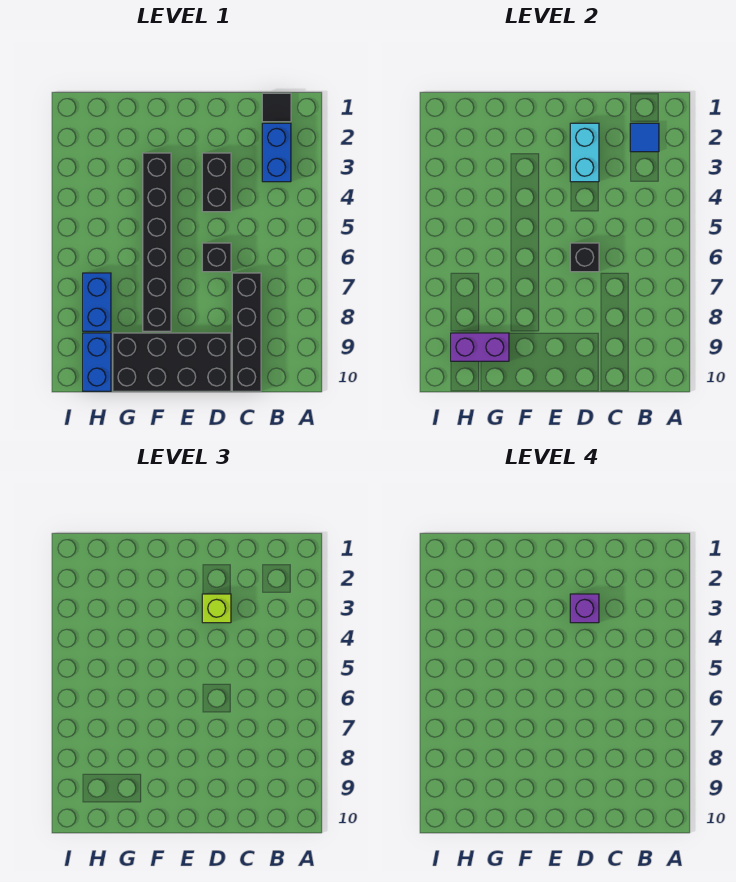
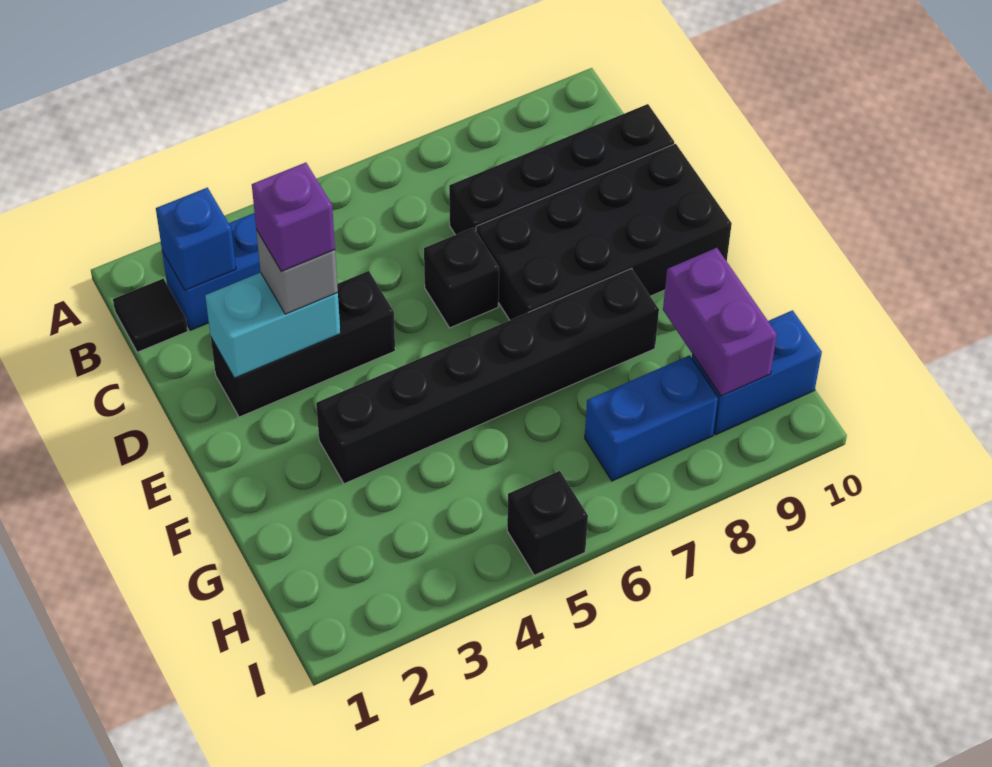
blue tile B2 level 2 -> blue brick B2 level 2
black brick D3:D4 level 1 -> black brick D2:D4 level 1
lime brick D3 level 3 -> grey brick D3 level 3
black brick D6 level 2 -> black brick I5 level 1
black brick D9:G10 level 1 -> black brick D7:E10 level 1

